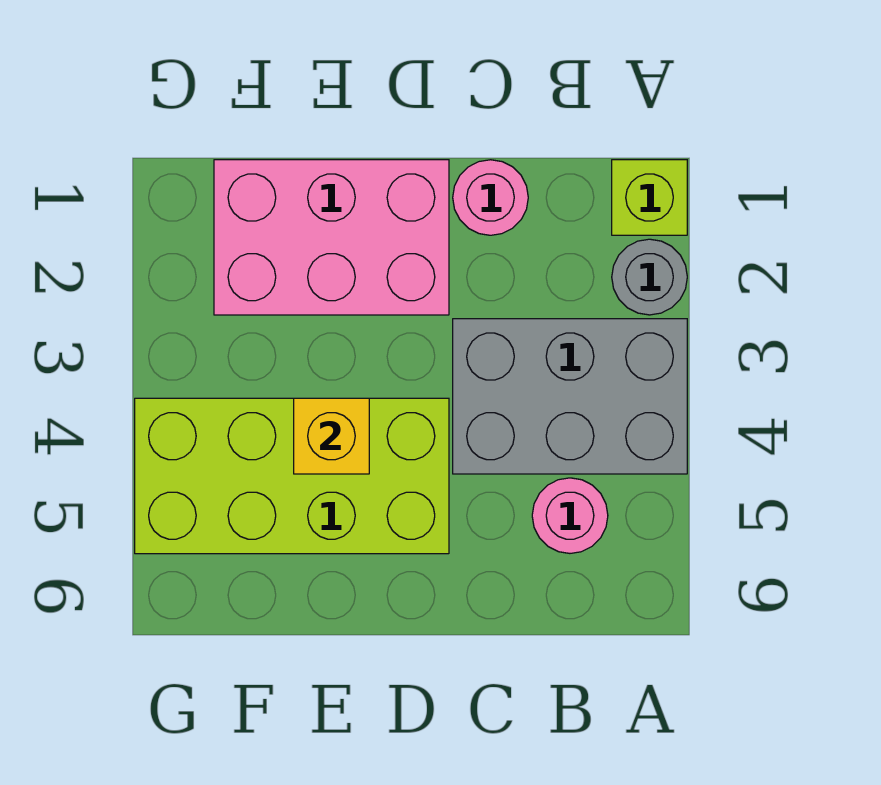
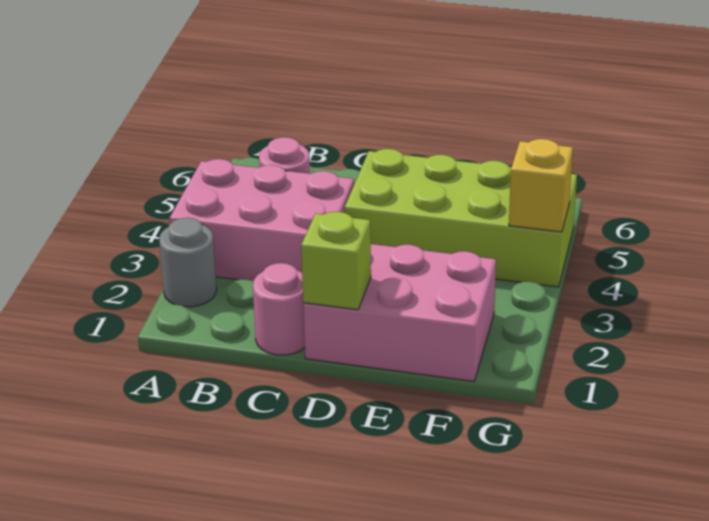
lime brick A1 level 1 -> lime brick D1 level 2
grey brick A3:C4 level 1 -> pink brick A3:C4 level 1
yellow brick E4 level 2 -> yellow brick G4 level 2

